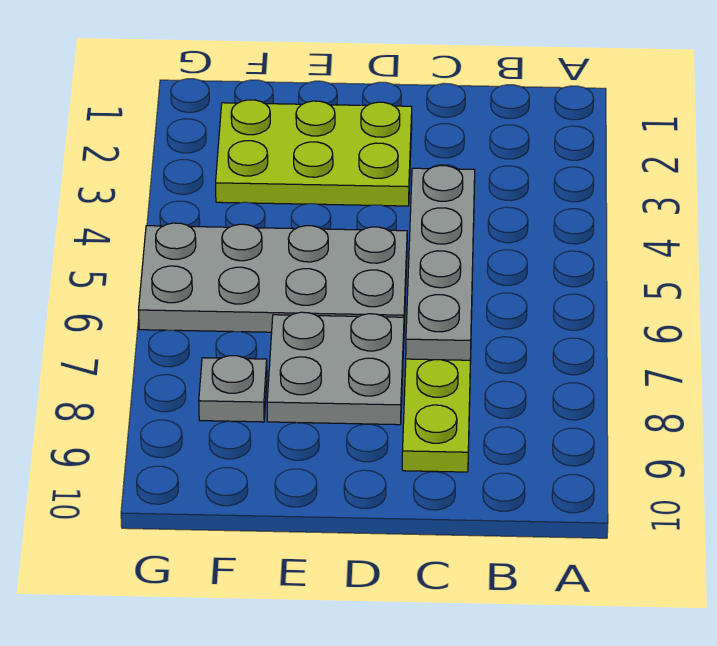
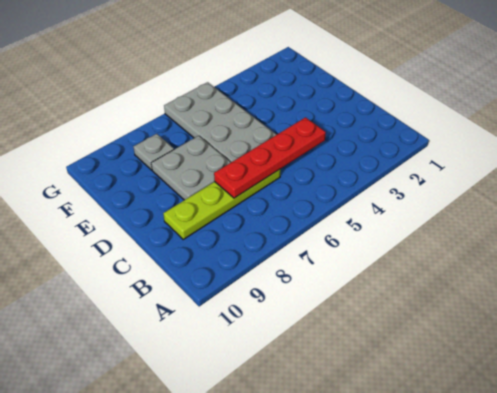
grey plate C4:C7 level 2 -> red plate C4:C7 level 2
lime plate D2:F3 level 1 -> none

